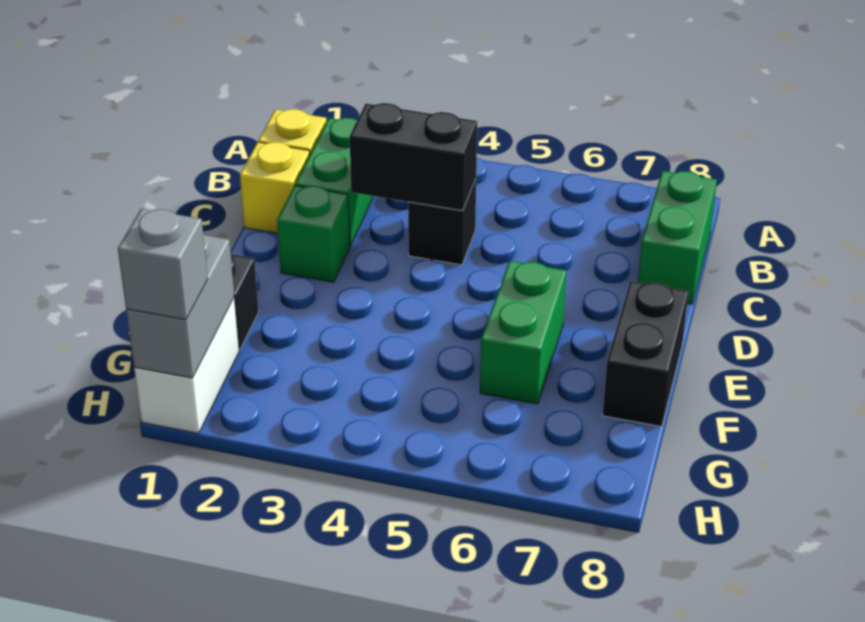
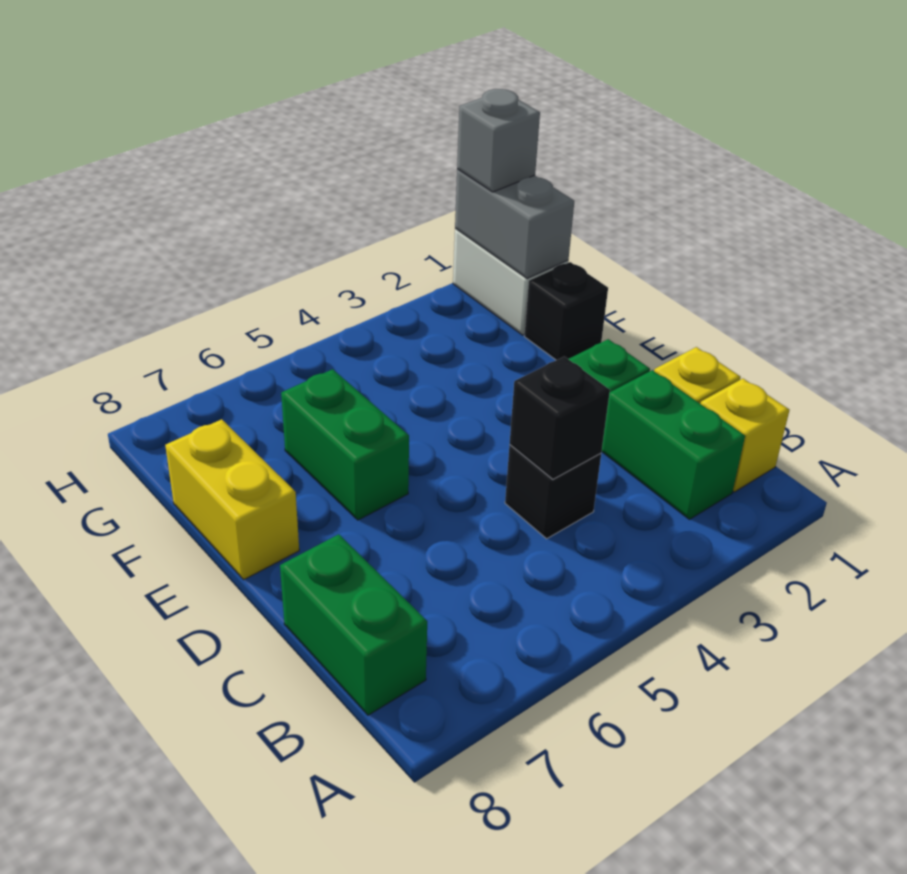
black brick C3:C4 level 2 -> black brick C4 level 2
black brick E8:F8 level 1 -> yellow brick E8:F8 level 1

